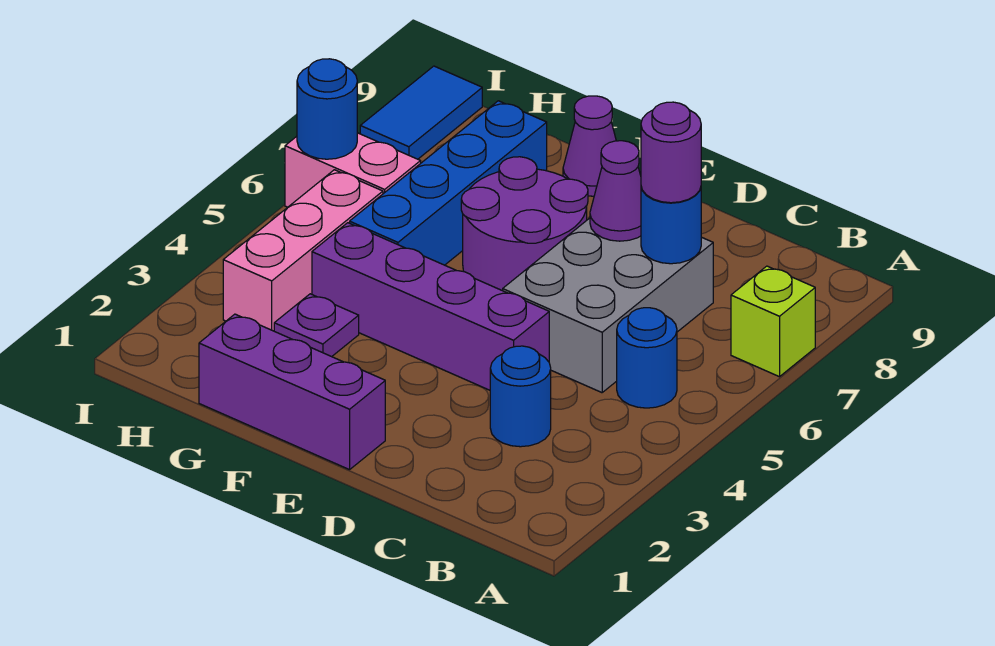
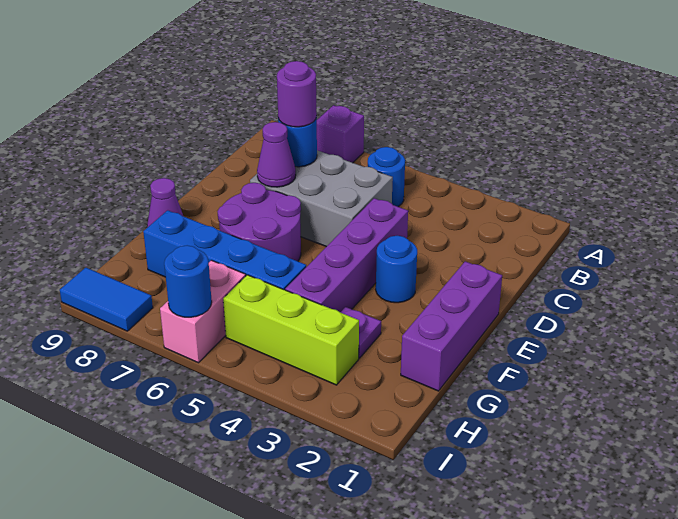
lime brick A7 level 1 -> purple brick A7 level 1
blue round brick C3 level 1 -> blue round brick E3 level 1
pink brick H3:H5 level 1 -> lime brick H3:H5 level 1

